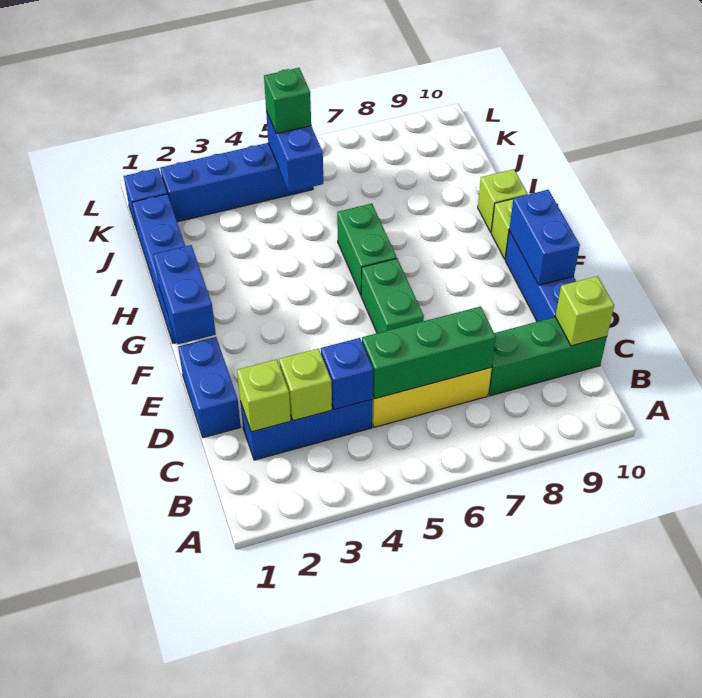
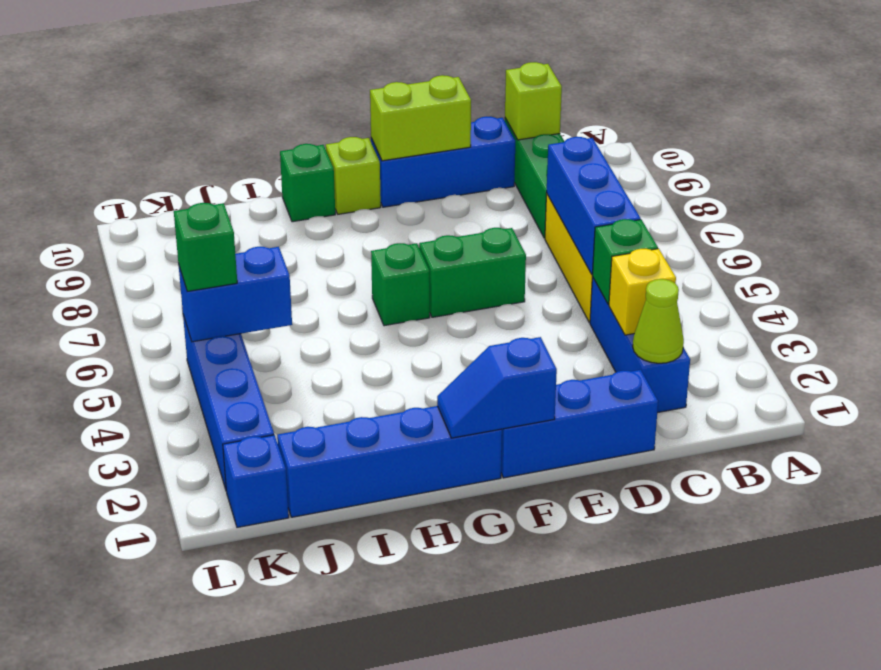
lime brick C2 level 2 -> lime cone C2 level 2
lime brick C3 level 2 -> yellow brick C3 level 2
blue brick C4 level 2 -> green brick C4 level 2
green brick C5:C7 level 2 -> blue brick C5:C7 level 2
blue brick D1:E1 level 1 -> blue brick D1:F1 level 1
blue brick E10:F10 level 2 -> lime brick E10:F10 level 2
blue brick F1:G1 level 2 -> blue slope F1:G1 level 2 top F
green brick G6:H6 level 1 -> green brick G6 level 1
lime brick H10 level 1 -> green brick H10 level 1

